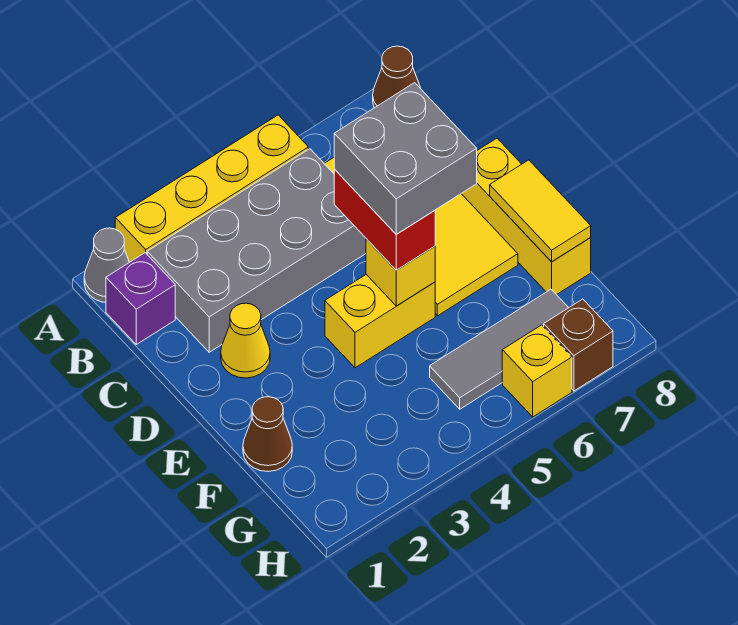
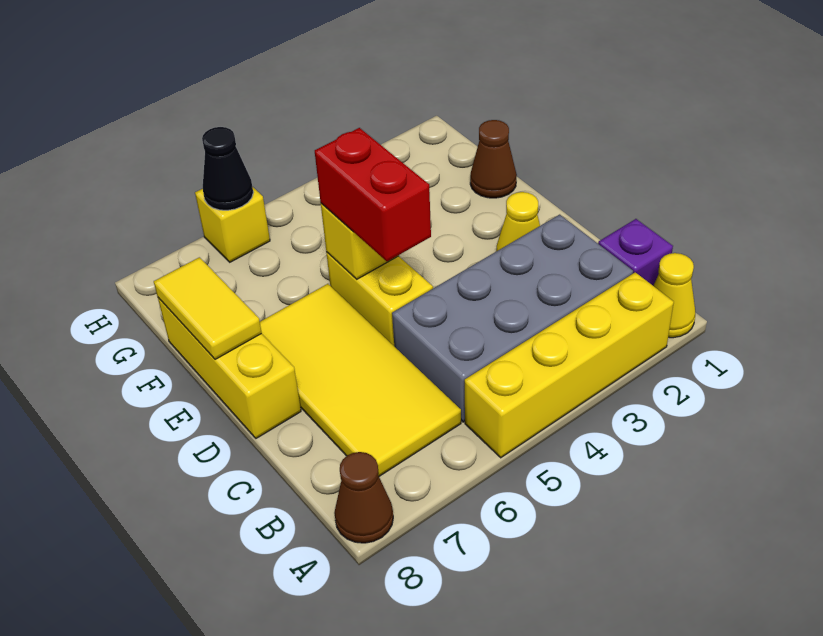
grey cone A1 level 1 -> yellow cone A1 level 1
grey brick D5:E6 level 4 -> none
yellow brick E4:E5 level 1 -> yellow brick D5:E5 level 1
grey tile G5:G7 level 1 -> none
none -> black cone H6 level 2
brown brick H7 level 1 -> none

